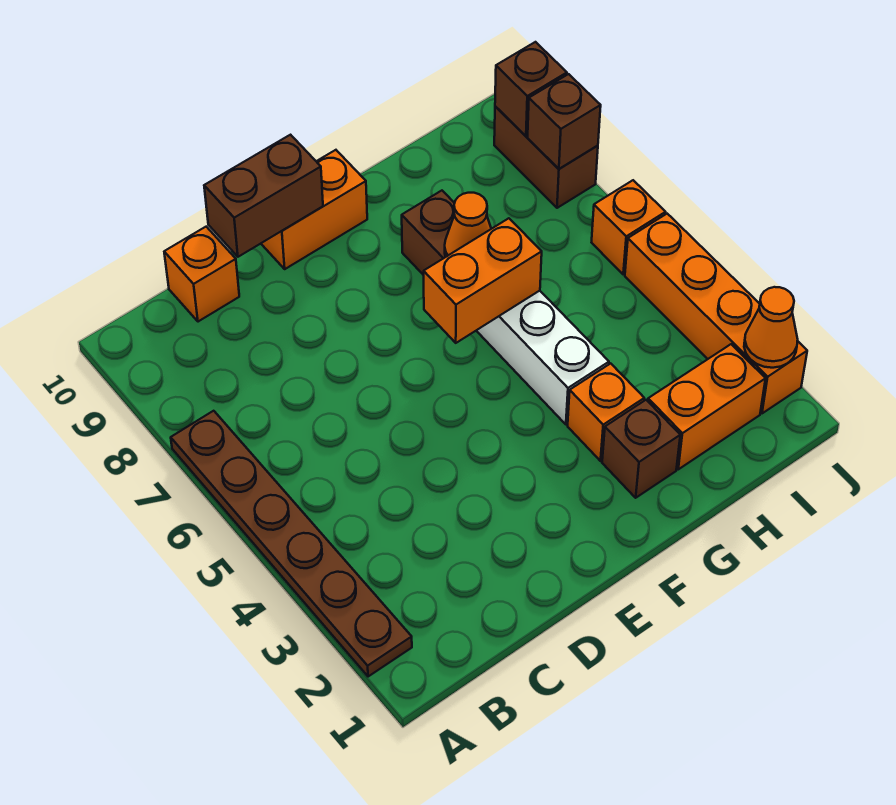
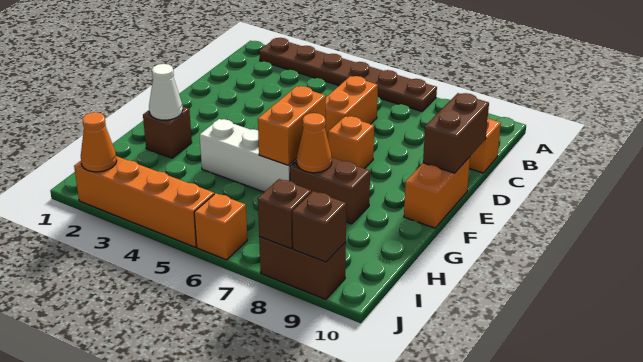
none -> white cone G2 level 2
orange brick G3 level 1 -> orange brick E7 level 1
orange brick H2:I2 level 1 -> orange brick C6:D6 level 1

